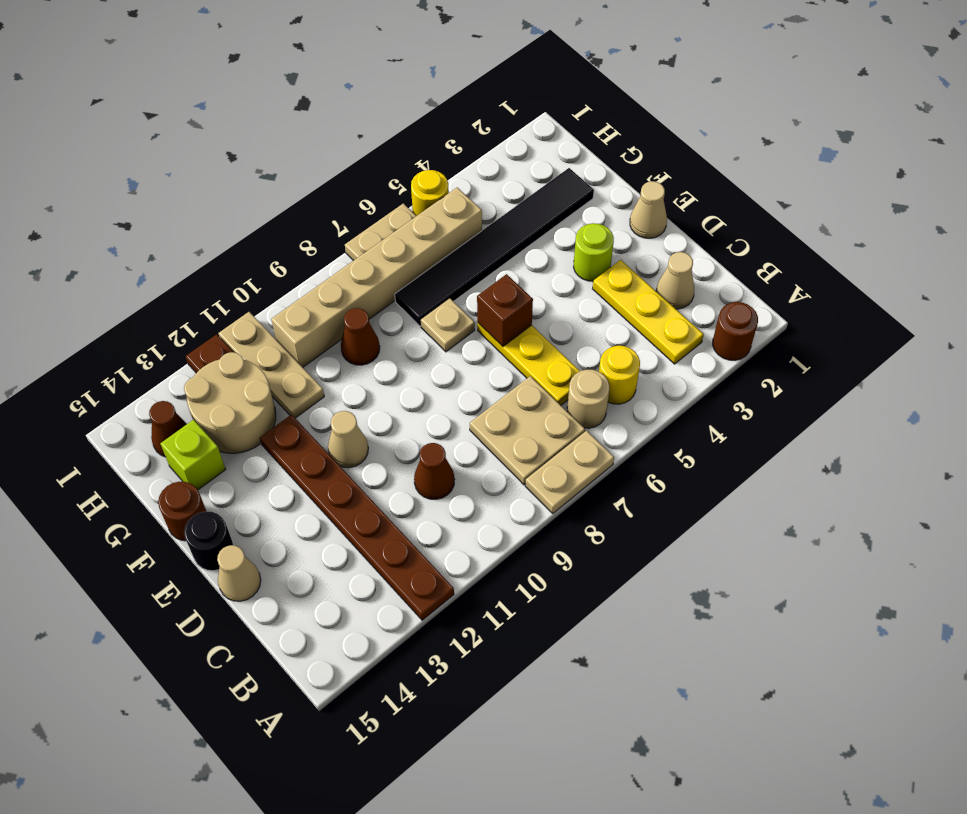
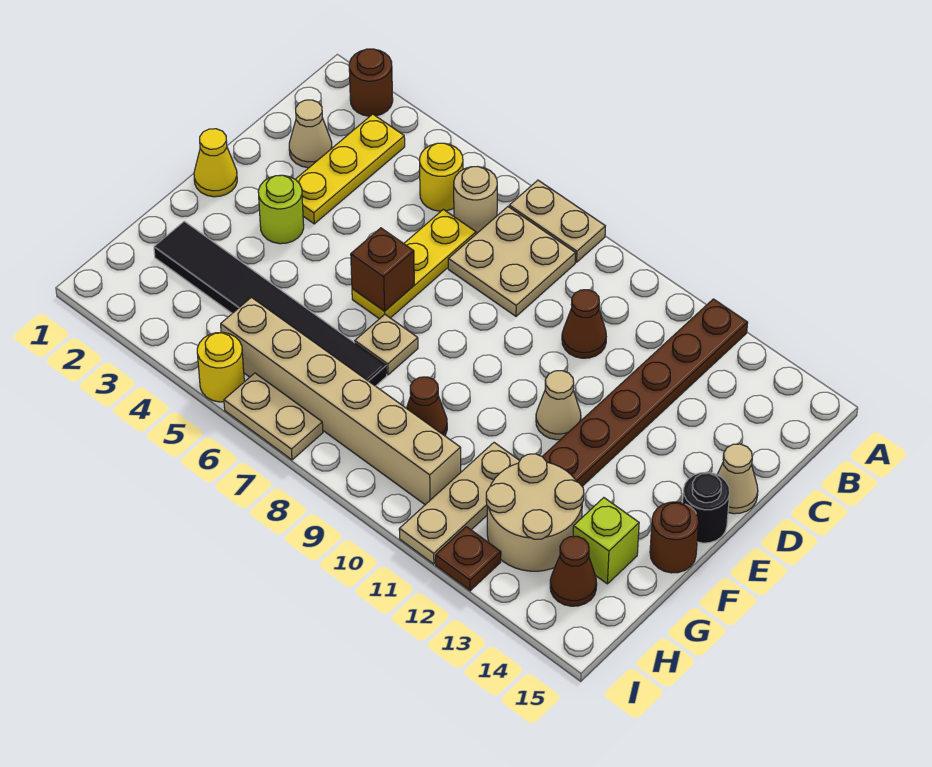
tan cone E1 level 1 -> yellow cone E1 level 1

